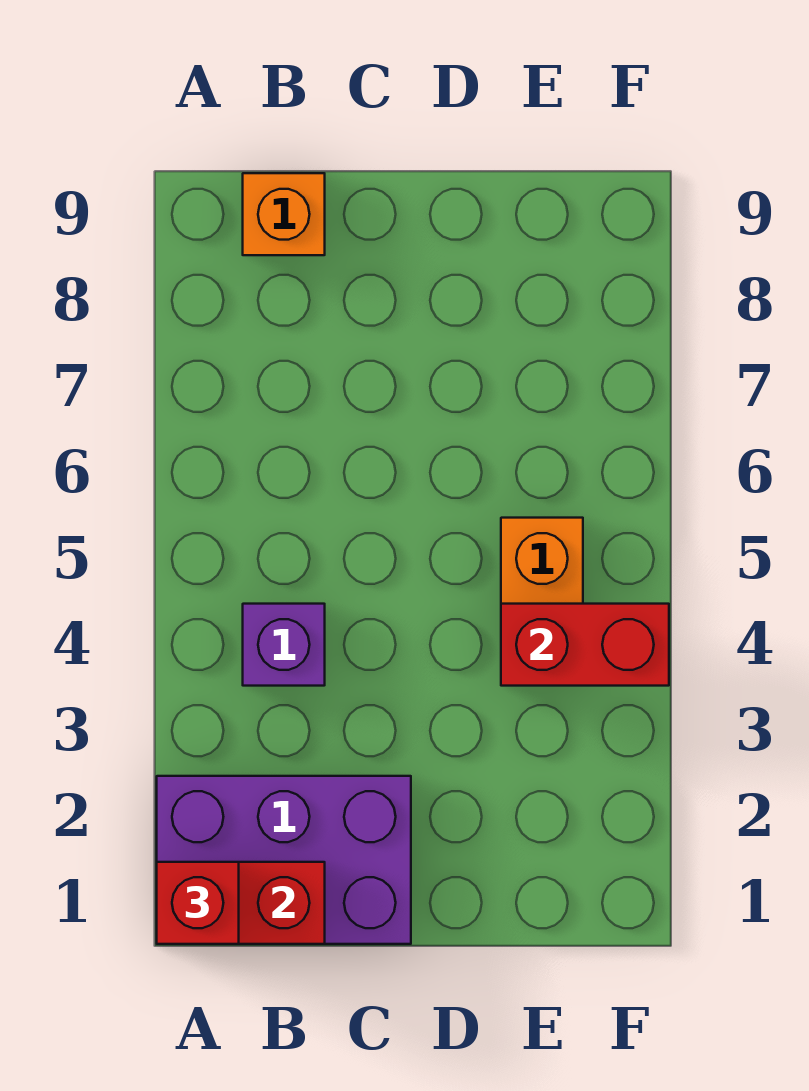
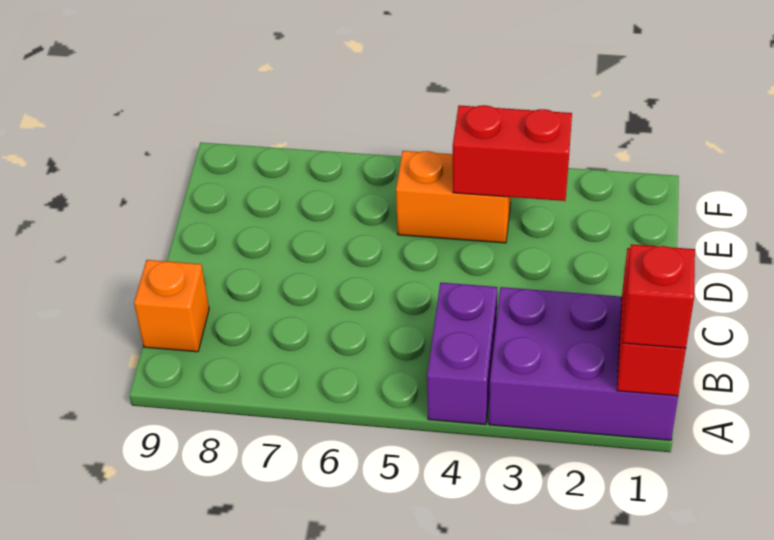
purple brick A1:C2 level 1 -> purple brick A1:B3 level 1
purple brick B4 level 1 -> purple brick A4:B4 level 1
red brick E4:F4 level 2 -> red brick E3:E4 level 2

